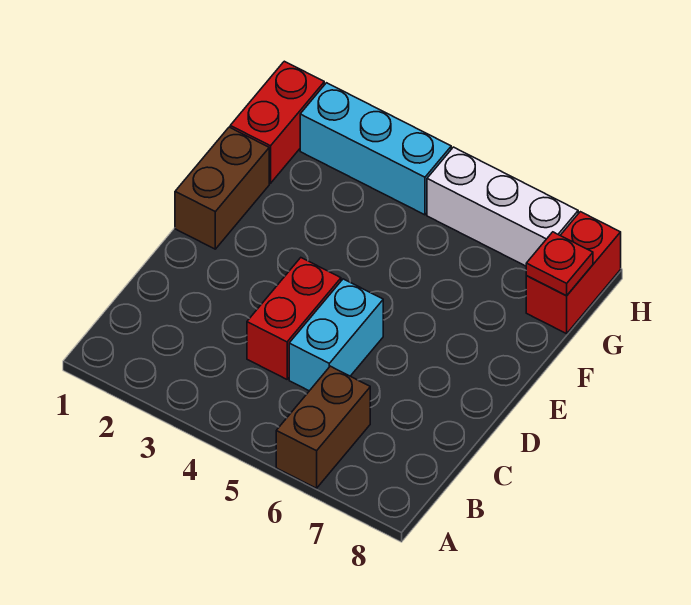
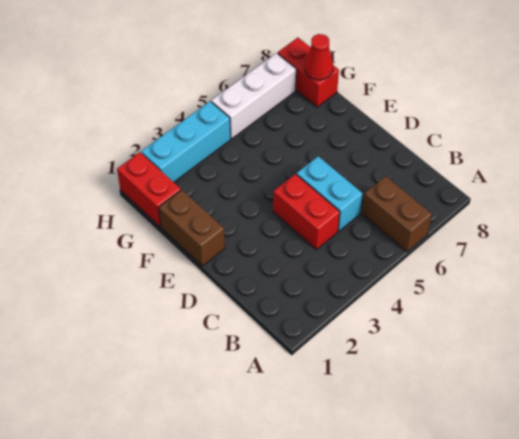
red plate G8 level 2 -> red cone G8 level 2

